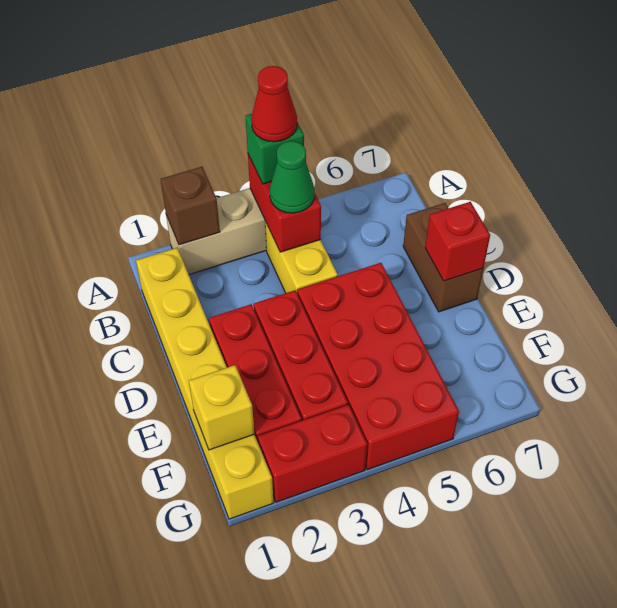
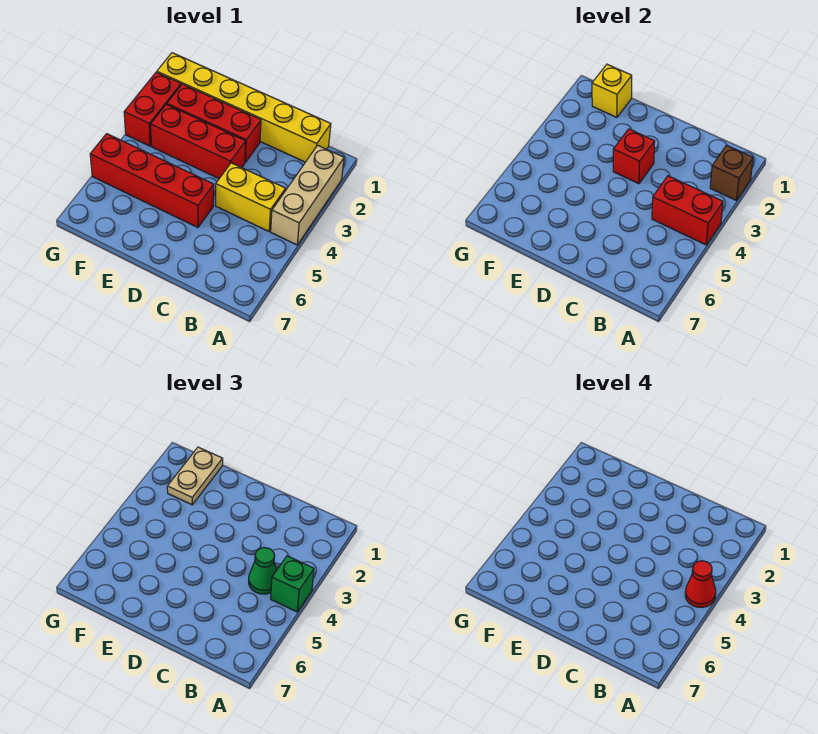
brown brick C7:D7 level 1 -> none
red brick D4:G5 level 1 -> red brick D5:G5 level 1
red brick D7 level 2 -> red brick D3 level 2
none -> tan plate F1:F2 level 3

